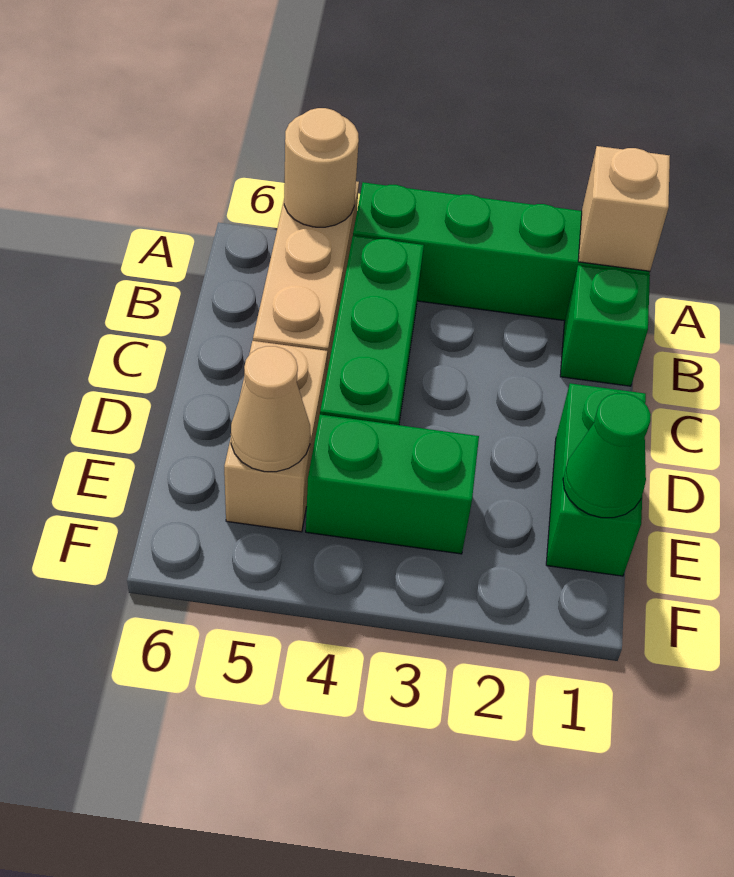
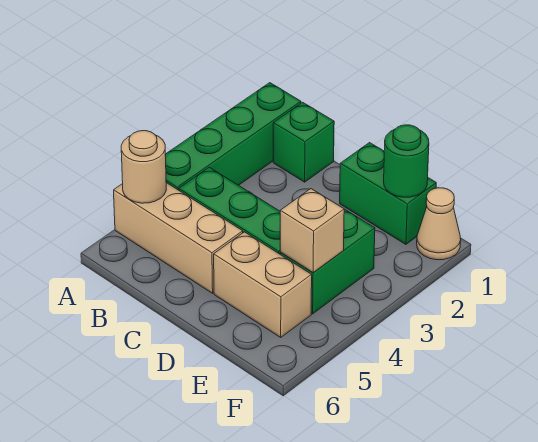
tan brick A1 level 2 -> tan brick E4 level 2
green cone E1 level 2 -> green round brick E1 level 2
tan cone E5 level 2 -> tan cone F1 level 1

